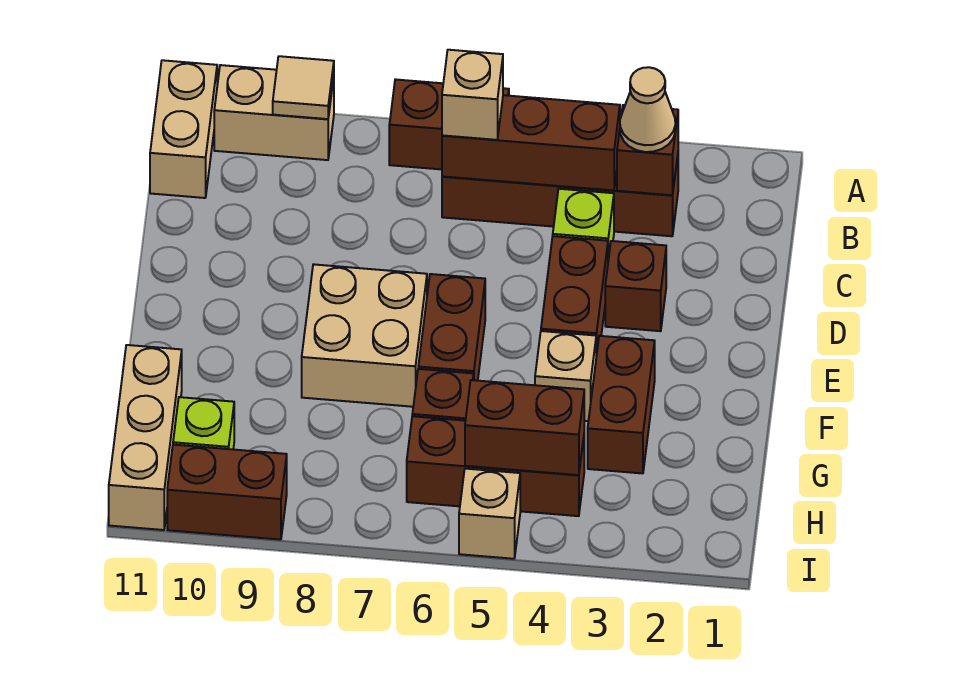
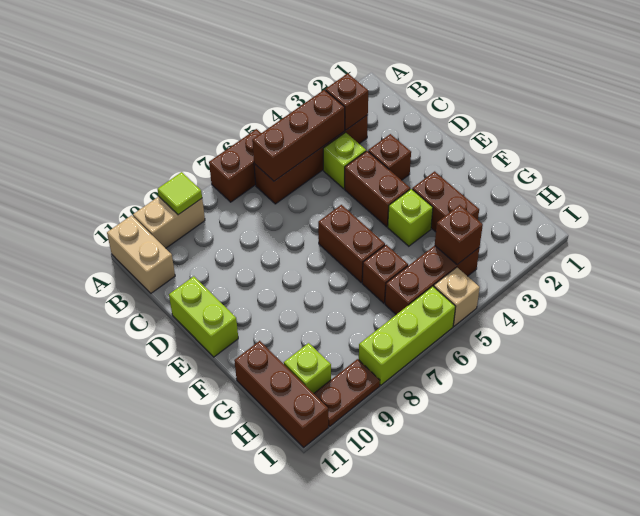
tan tile A9 level 2 -> lime tile A9 level 2
tan cone B3 level 3 -> none
tan brick B6 level 3 -> none
none -> lime brick D11:E11 level 1
tan brick E7:F8 level 1 -> none
tan brick F4 level 1 -> lime brick F4 level 1
tan brick G11:I11 level 1 -> brown brick G11:I11 level 1
brown brick H4:H5 level 2 -> brown brick H4 level 2
none -> lime brick I6:I8 level 1
brown brick I9:I10 level 1 -> brown plate I9:I10 level 1

